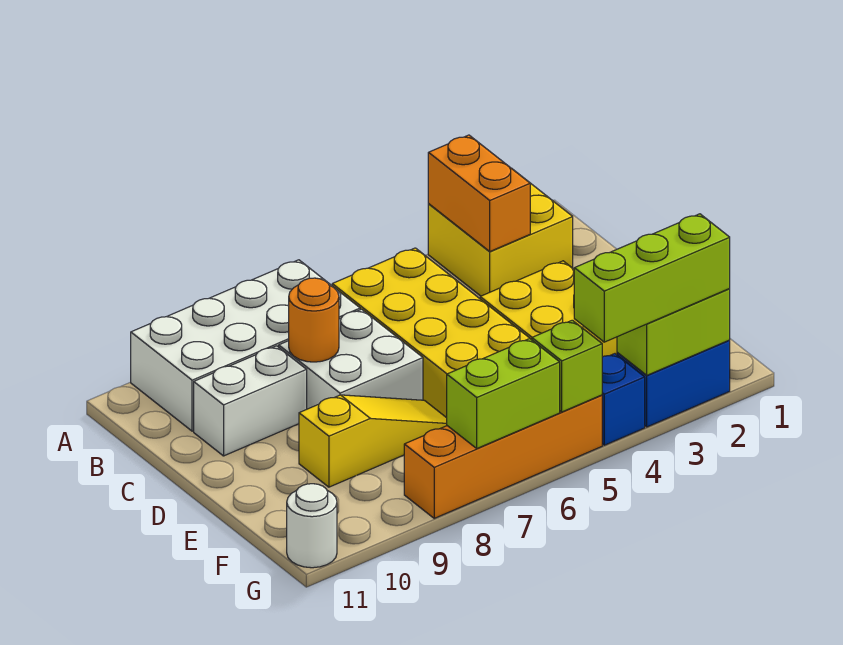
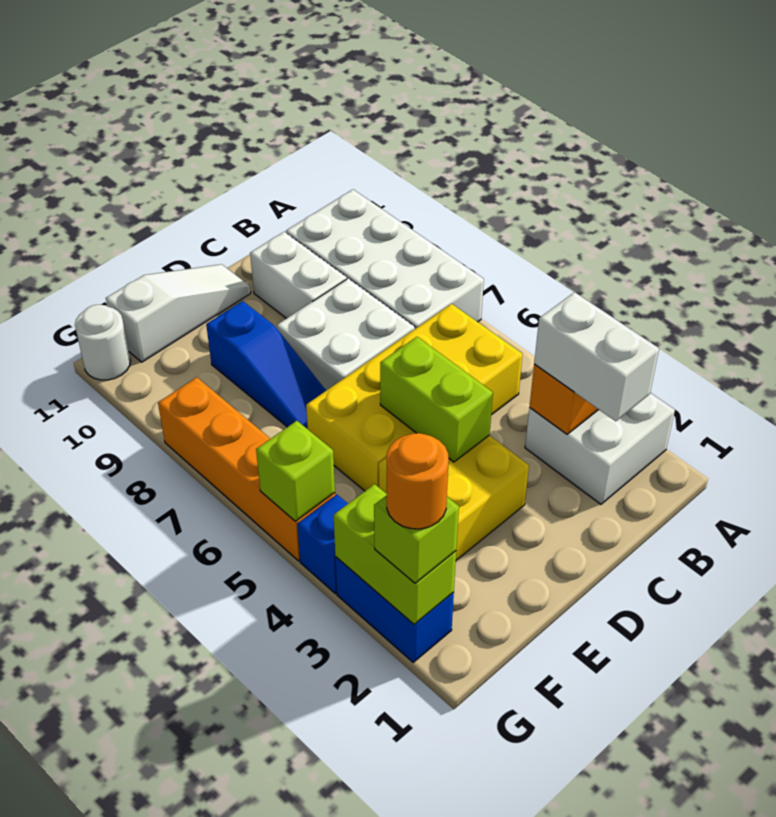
yellow brick A2:B3 level 1 -> white brick A2:B3 level 1
none -> white brick B2:B3 level 3
orange round brick C8 level 2 -> orange round brick G2 level 4
none -> white slope D11:F11 level 1 top F
yellow slope E7:E9 level 1 top 9 -> blue slope E7:E9 level 1 top 9
lime brick G2:G4 level 3 -> lime brick G2 level 3
lime brick G6:G7 level 2 -> lime brick D4:D5 level 2

